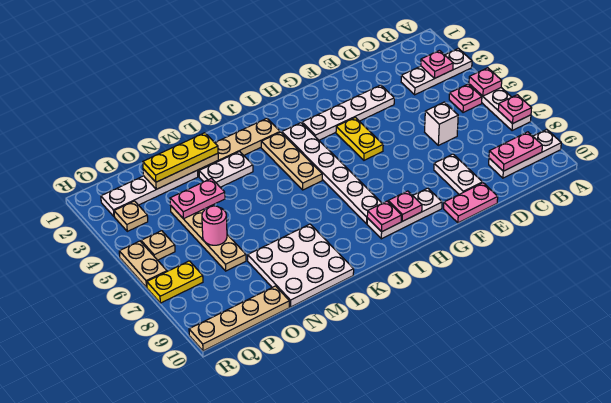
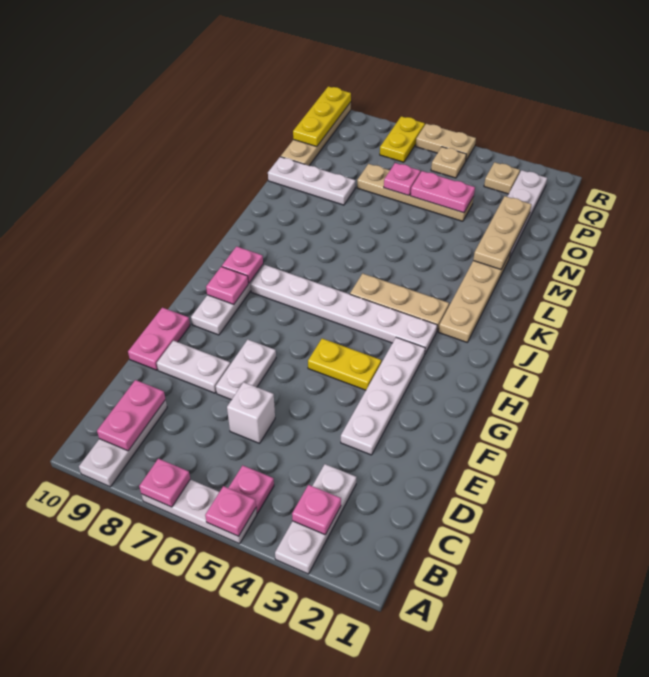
white plate L3:M3 level 1 -> white plate E7:F7 level 1
white plate L8:N10 level 1 -> white plate N8:N10 level 1
yellow plate M2:O2 level 3 -> yellow plate P10:R10 level 2
pink plate N4:O4 level 2 -> pink plate O4:O5 level 2
pink round brick O6 level 2 -> pink plate O6 level 2

